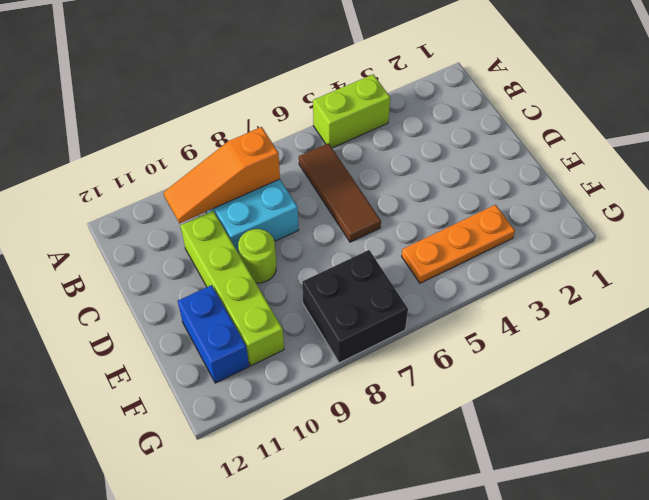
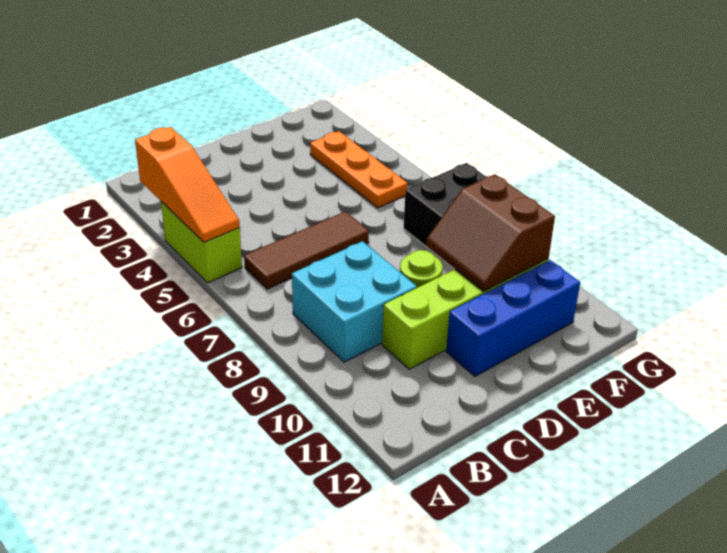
orange slope B8:B10 level 2 top 8 -> orange slope A3:A5 level 2 top 3
none -> brown slope E9:F10 level 2 top F
blue brick E11:F11 level 1 -> blue brick D11:F11 level 1

